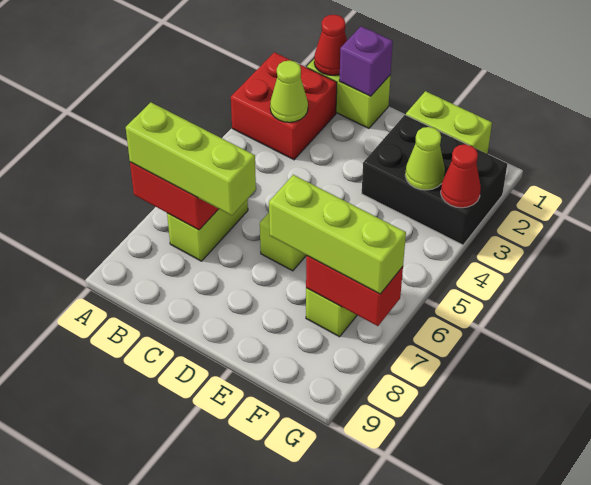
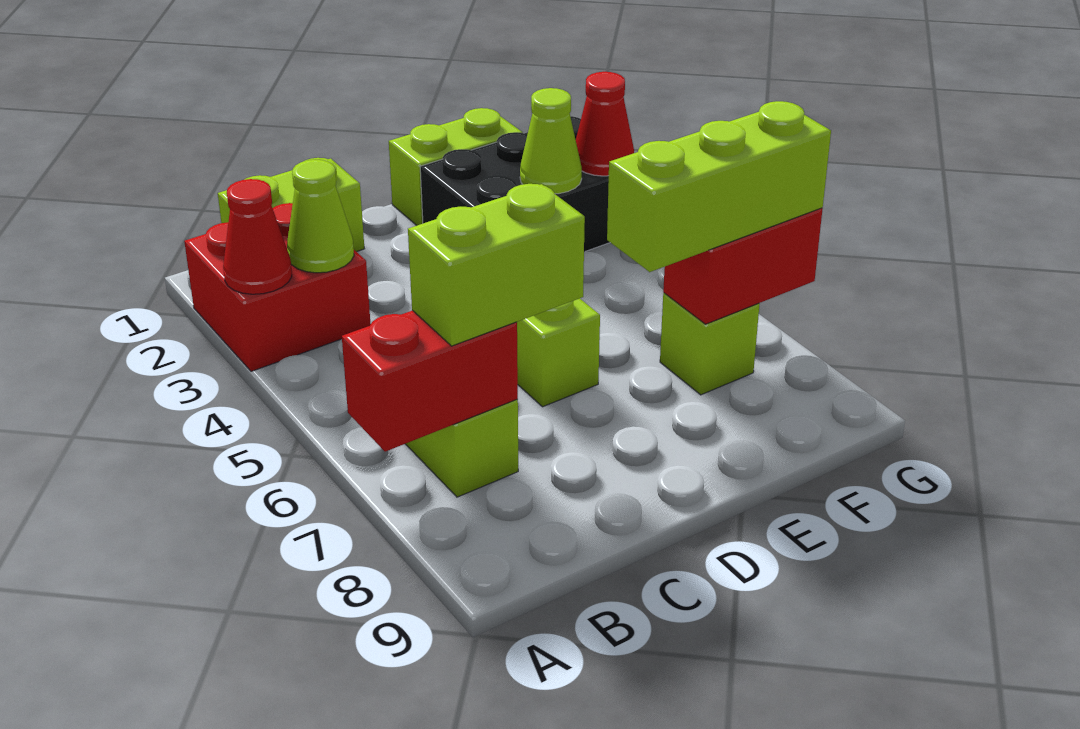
lime brick A7:C7 level 3 -> lime brick B7:C7 level 3
red cone B1 level 2 -> red cone A3 level 2
purple brick C1 level 2 -> none

